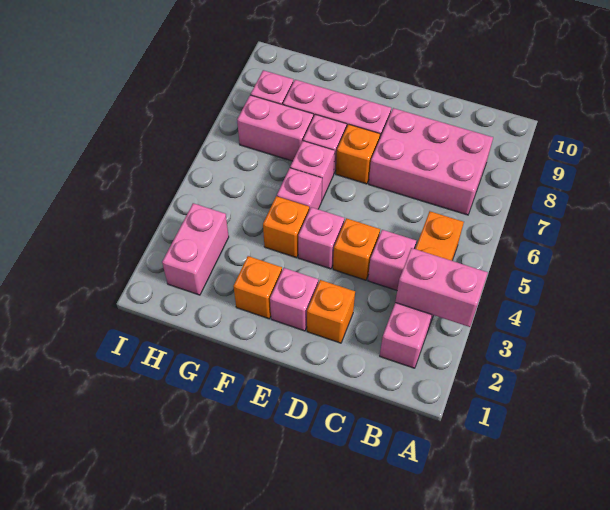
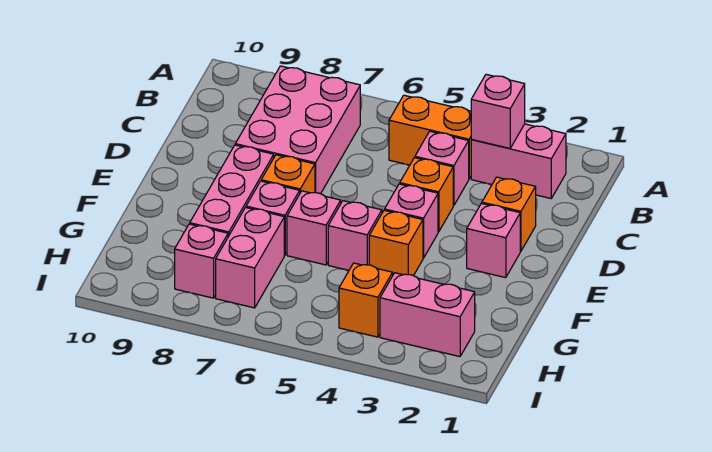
pink brick A3:B3 level 2 -> pink brick B3 level 2
orange brick F2 level 1 -> orange brick H4 level 1

